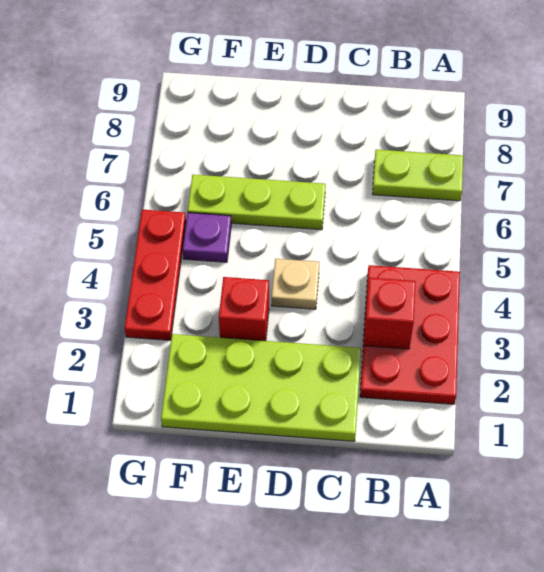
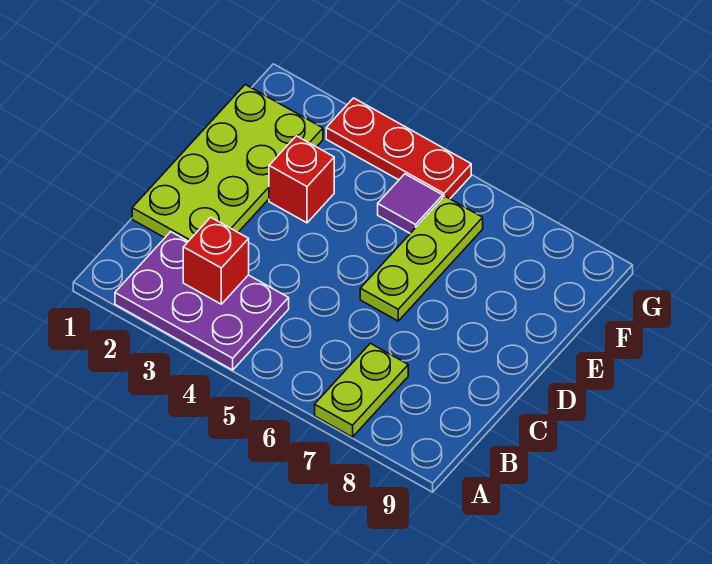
red plate A2:B4 level 1 -> purple plate A2:B4 level 1
tan plate D4 level 1 -> none
purple plate F5 level 1 -> purple tile F5 level 1

